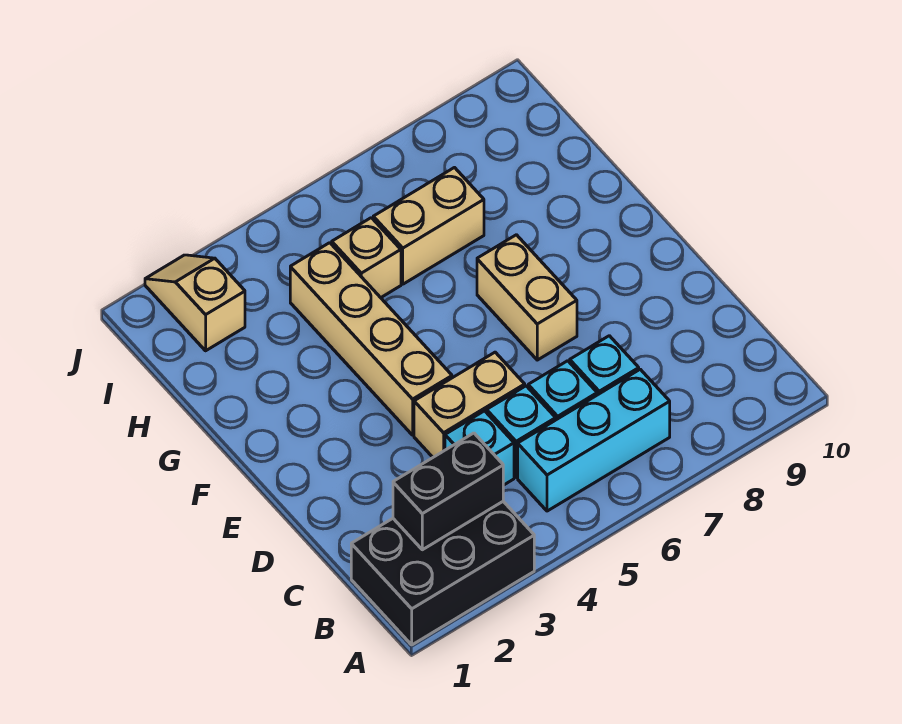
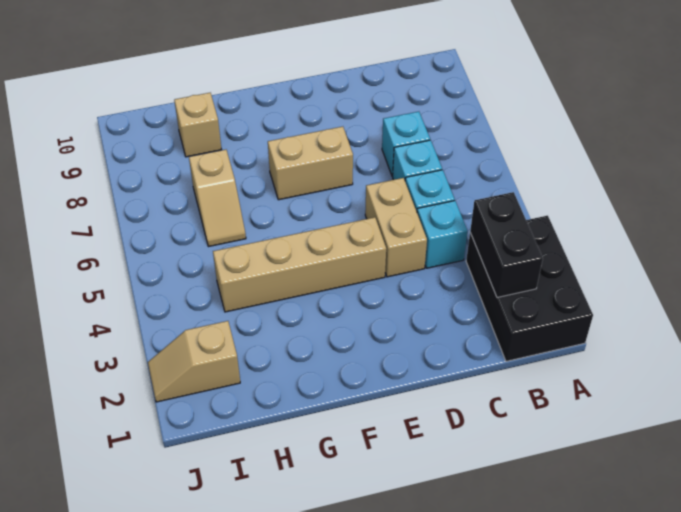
cyan brick B5:B7 level 1 -> none
tan brick H5 level 1 -> tan brick H9 level 1
tan brick H6:H7 level 1 -> tan slope H6:H7 level 1 top 7

